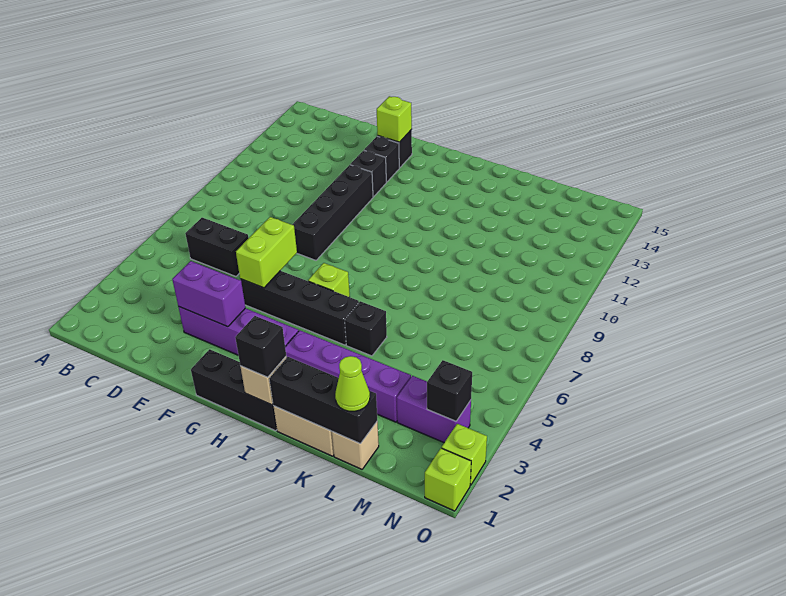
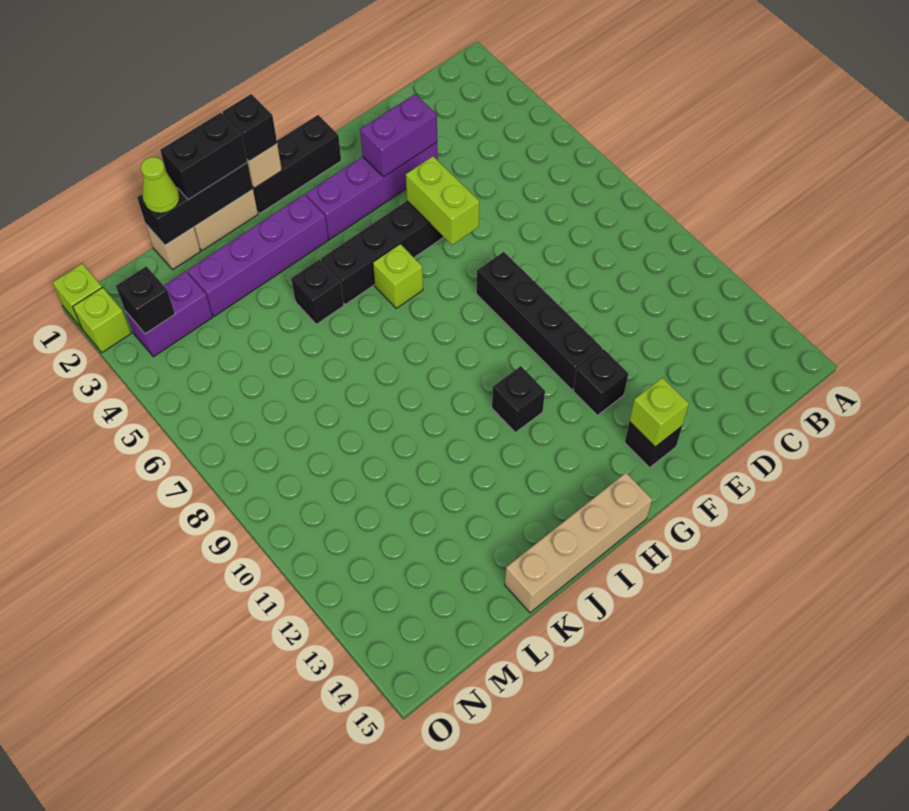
black brick C6:D6 level 1 -> black brick J1:K1 level 3
black brick F13 level 1 -> black brick H11 level 1
none -> tan brick H15:K15 level 1

